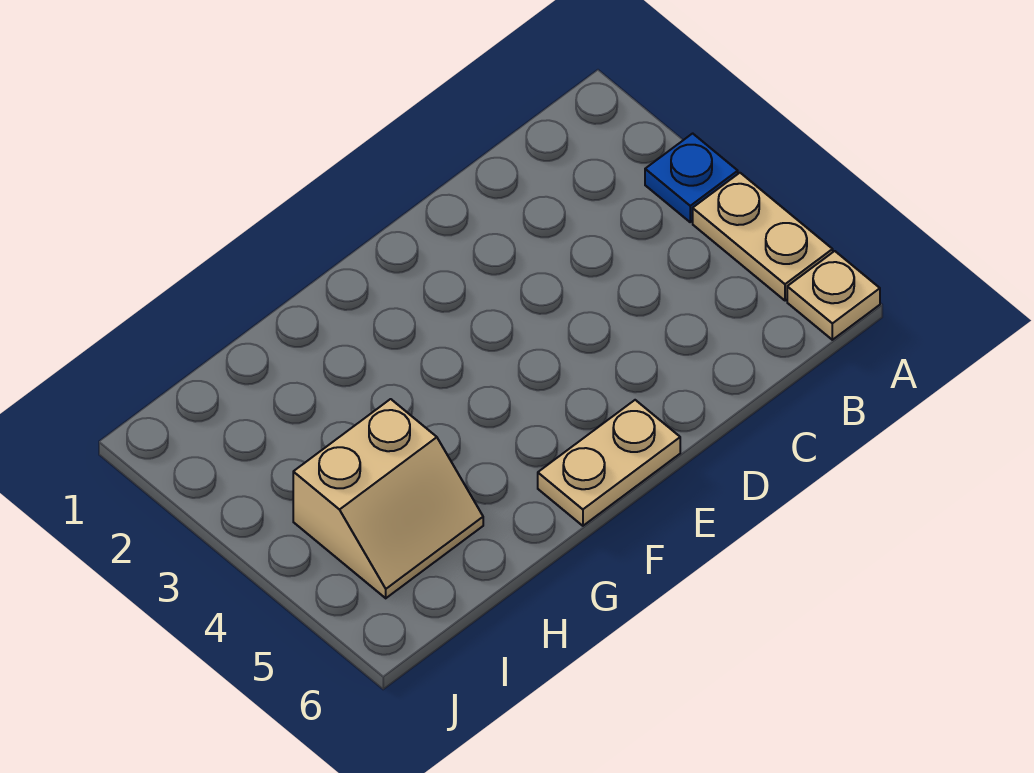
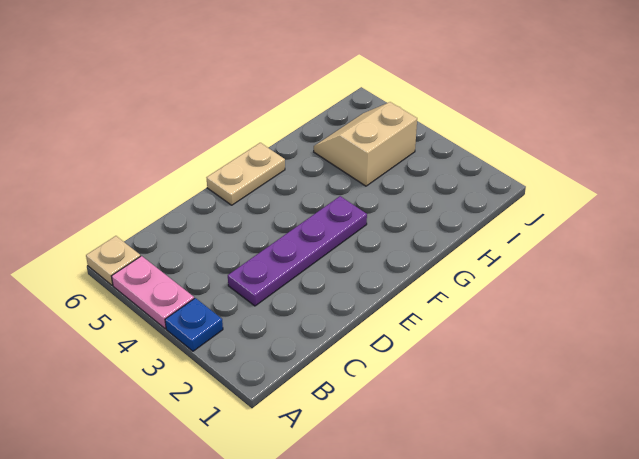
tan plate A4:A5 level 1 -> pink plate A4:A5 level 1
none -> purple plate C3:F3 level 1

